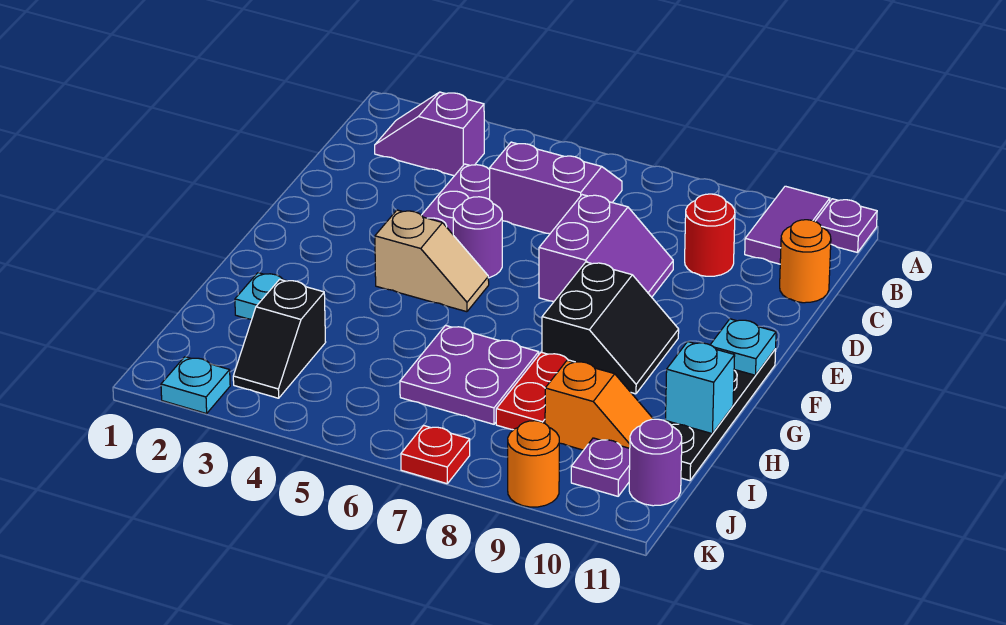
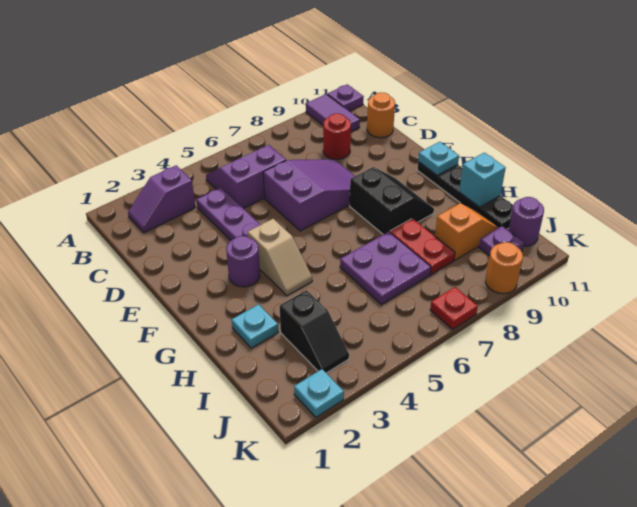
purple slope D7:E8 level 1 top 7 -> purple slope D6:E8 level 1 top 6
purple round brick E5 level 1 -> purple round brick F3 level 1
tan slope F4:F5 level 1 top 4 -> tan slope F4:G4 level 1 top F

